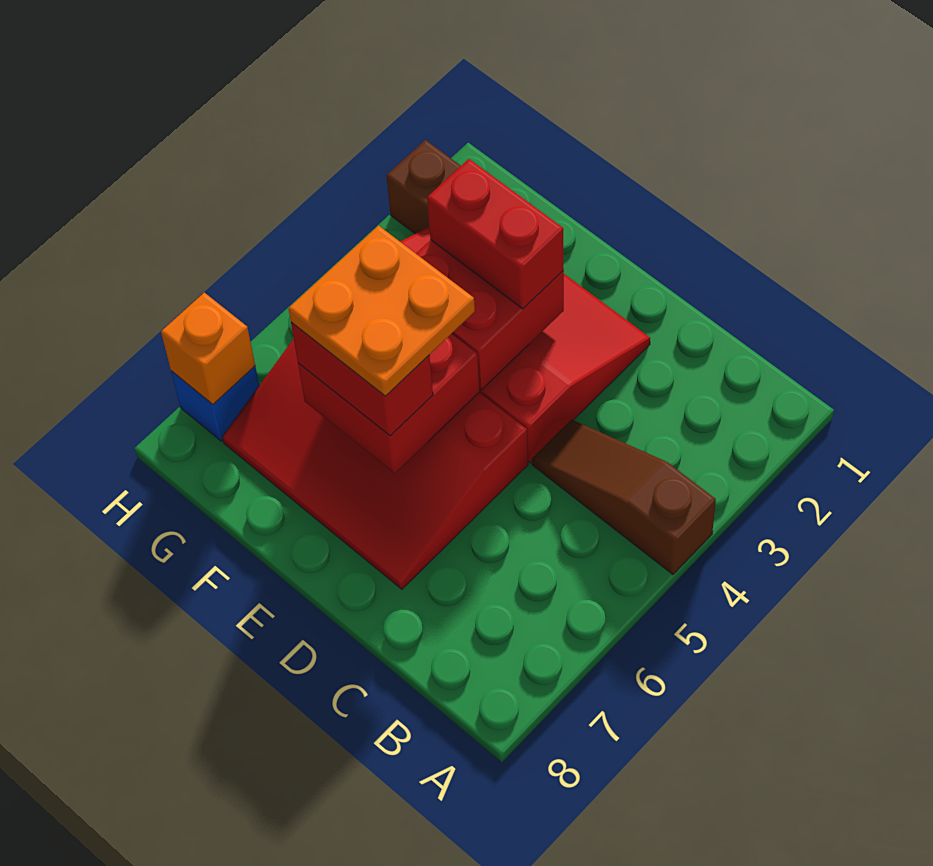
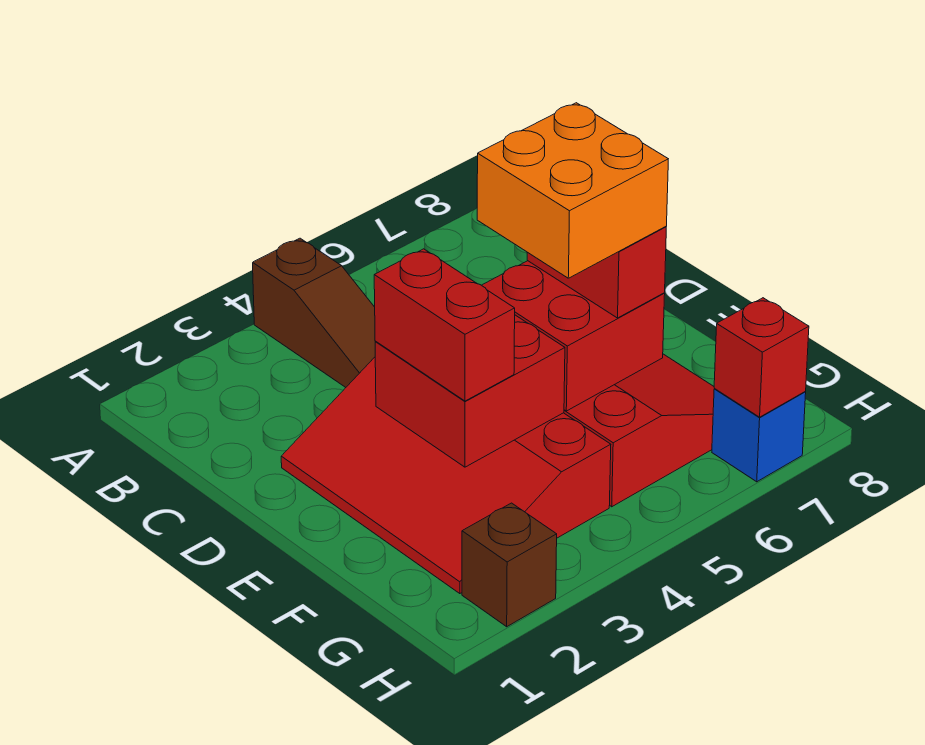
orange plate E5:F6 level 4 -> orange brick E5:F6 level 4
orange brick H7 level 2 -> red brick H7 level 2

